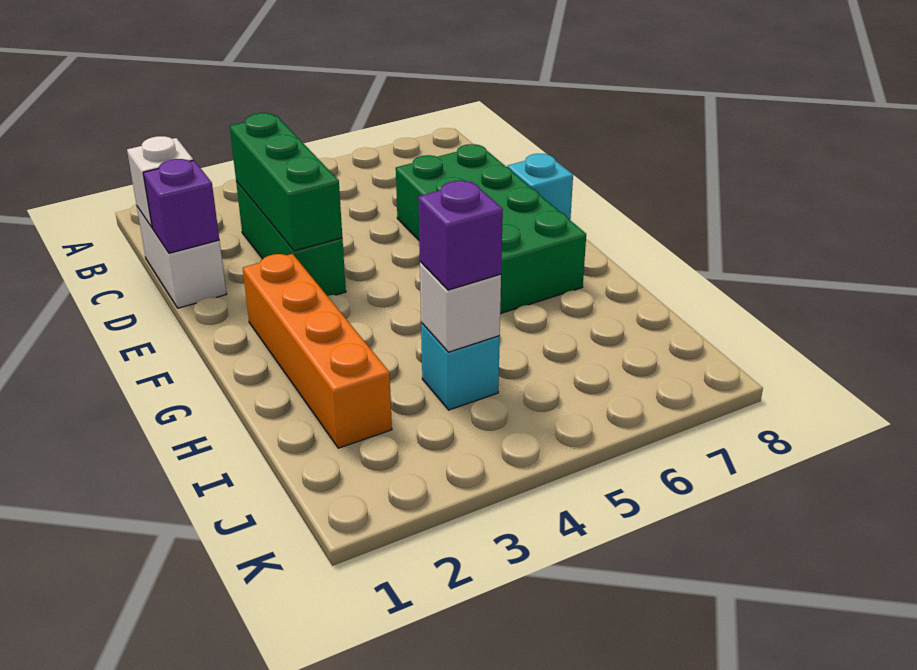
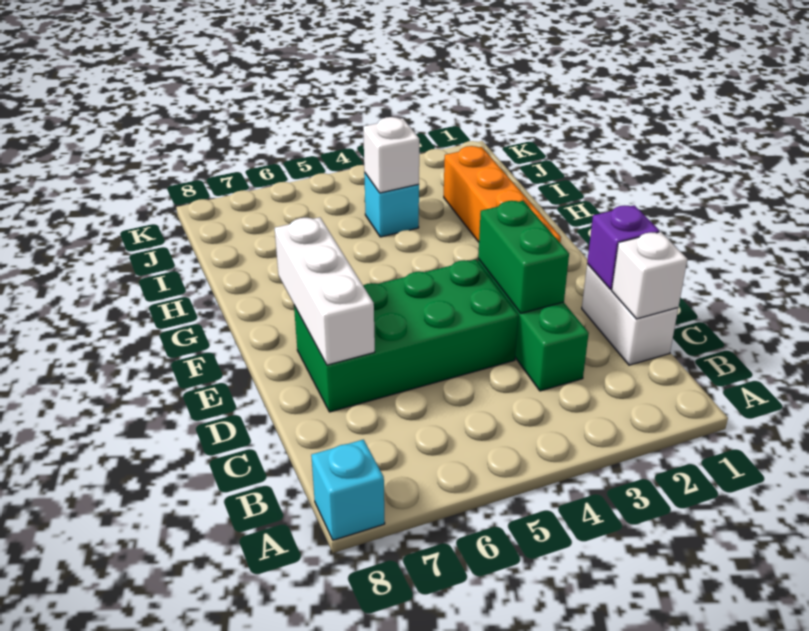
green brick C3:E3 level 2 -> green brick D3:E3 level 2
green brick D6:G7 level 1 -> green brick D4:E7 level 1
none -> white brick D7:F7 level 2
cyan brick E8 level 1 -> cyan brick A8 level 1
purple brick I4 level 3 -> none

